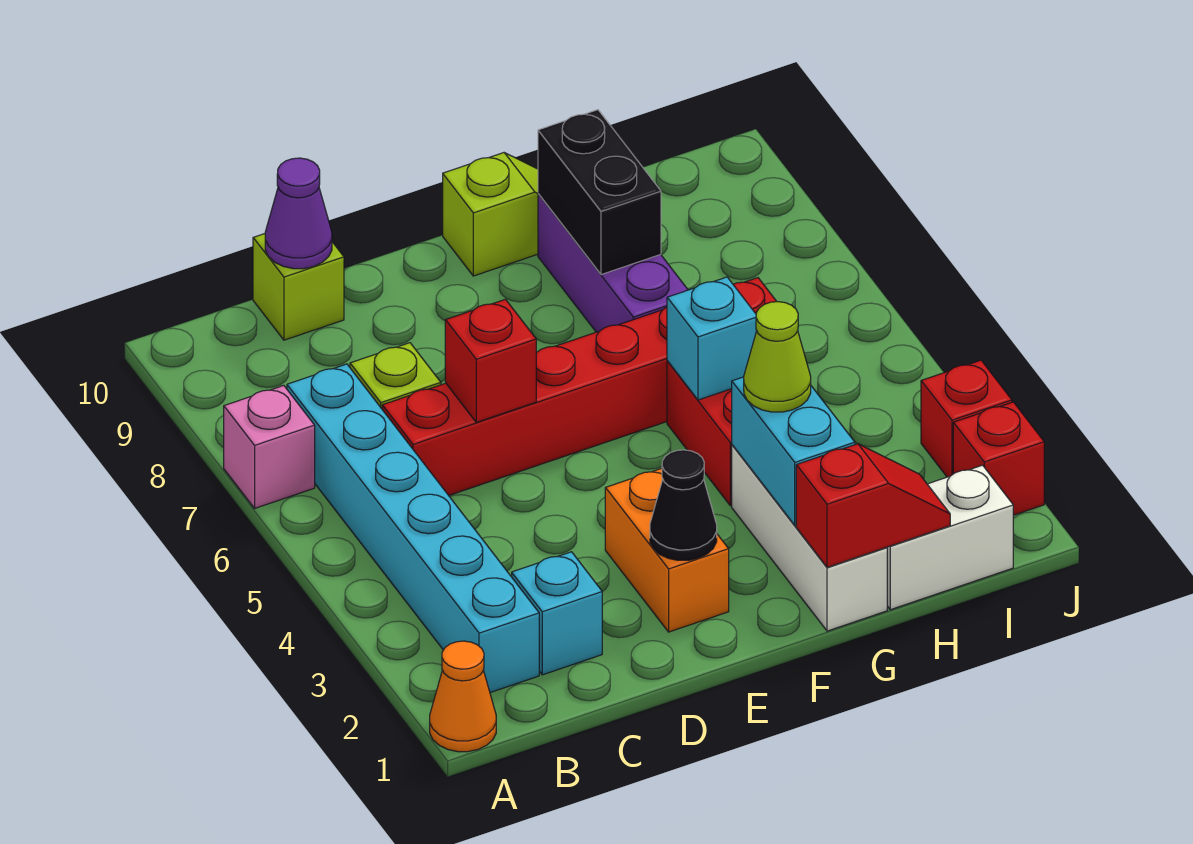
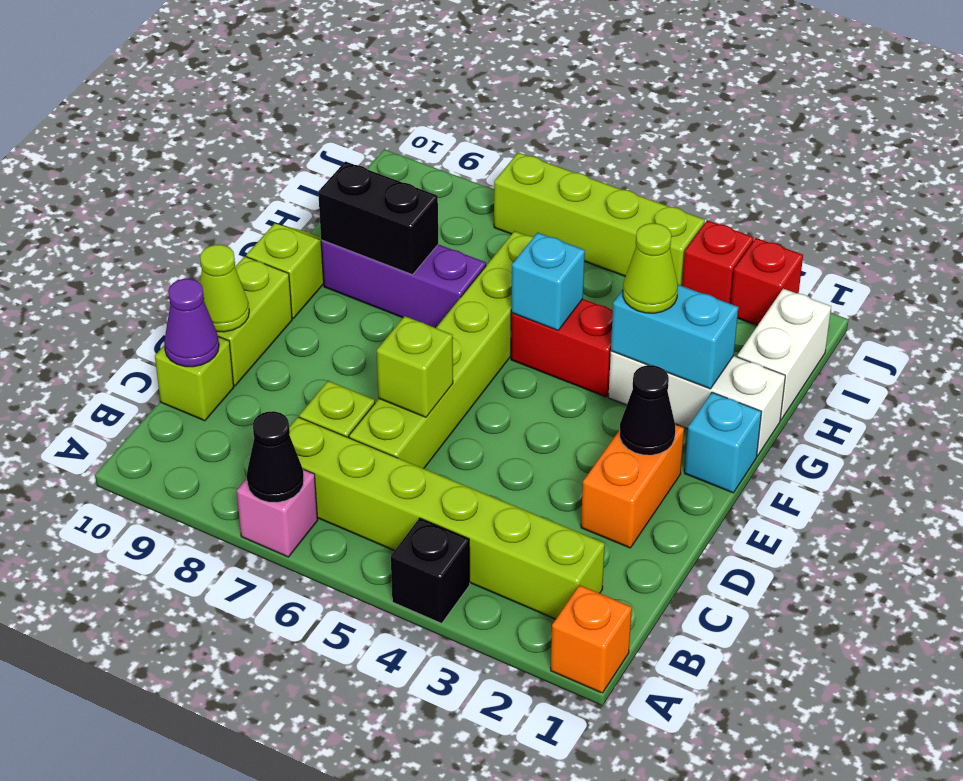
orange cone A1 level 1 -> orange brick A1 level 1
none -> black brick A4 level 1
none -> black cone A7 level 2
cyan brick B2:B7 level 1 -> lime brick B2:B7 level 1
cyan brick C2 level 1 -> cyan brick F1 level 1
red brick C6:H6 level 1 -> lime brick C6:H6 level 1
red brick D6 level 2 -> lime brick D6 level 2
none -> lime brick D10:E10 level 1
none -> lime cone D10 level 2
orange brick E2:E3 level 1 -> orange brick D2:E2 level 1
red slope G1:H1 level 2 top G -> none
none -> lime brick J4:J7 level 1

